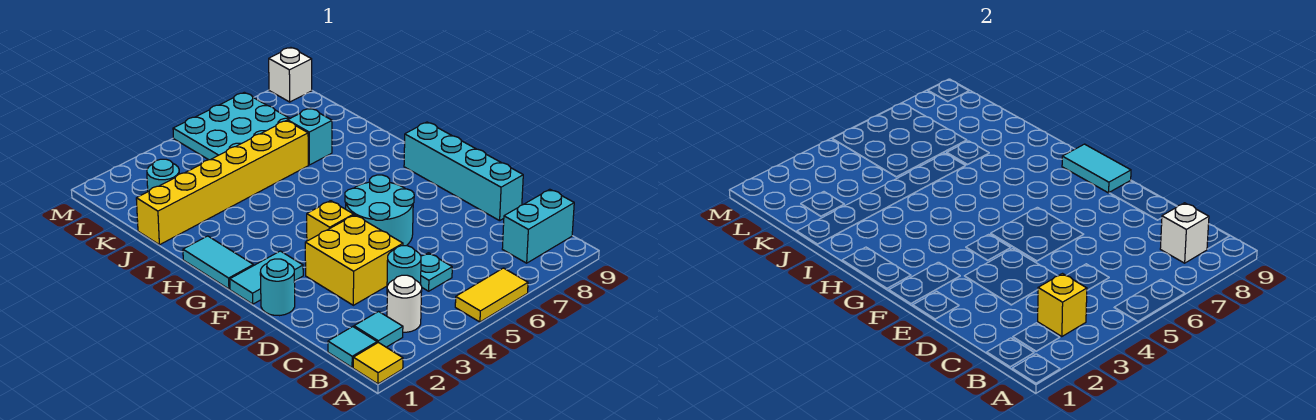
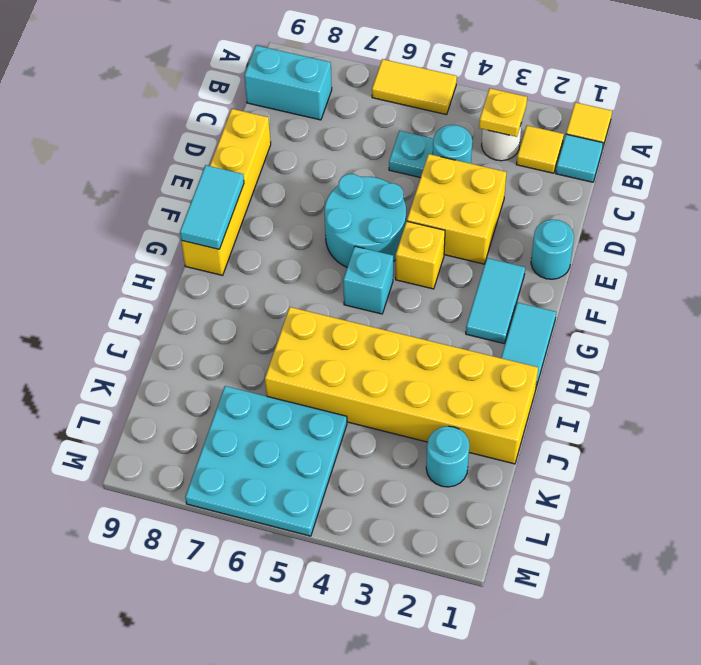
cyan tile B2 level 1 -> yellow tile B2 level 1
yellow brick B3 level 2 -> yellow plate B3 level 2
white brick B8 level 2 -> none
cyan brick D9:G9 level 1 -> yellow brick D9:G9 level 1
cyan tile F1:F2 level 1 -> cyan tile F2:G2 level 1
yellow brick J1:J6 level 1 -> yellow brick I1:J6 level 1
cyan brick J7 level 1 -> cyan brick G5 level 1
white brick M9 level 1 -> none

